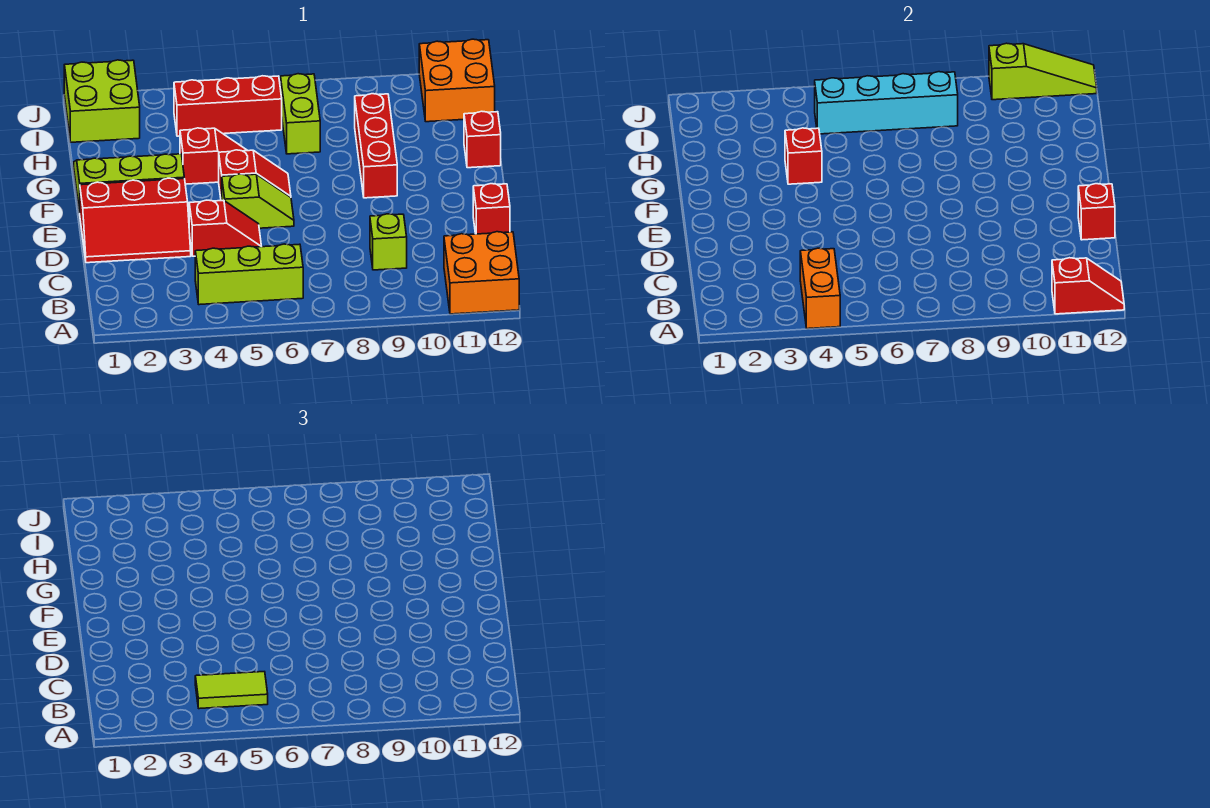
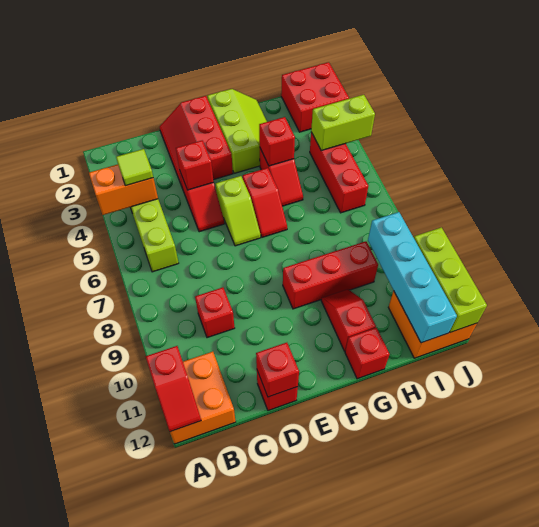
lime tile B4:B5 level 3 -> lime tile B4 level 3
lime brick C9 level 1 -> red brick C9 level 1
none -> red brick D4 level 2
none -> red slope G10:G11 level 1 top 11
lime brick H7:I7 level 1 -> lime brick I4:J4 level 2
lime brick I1:J2 level 1 -> red brick I1:J2 level 1
cyan brick I5:I8 level 2 -> cyan brick I9:I12 level 2
lime slope J10:J12 level 2 top 10 -> lime brick J10:J12 level 2

